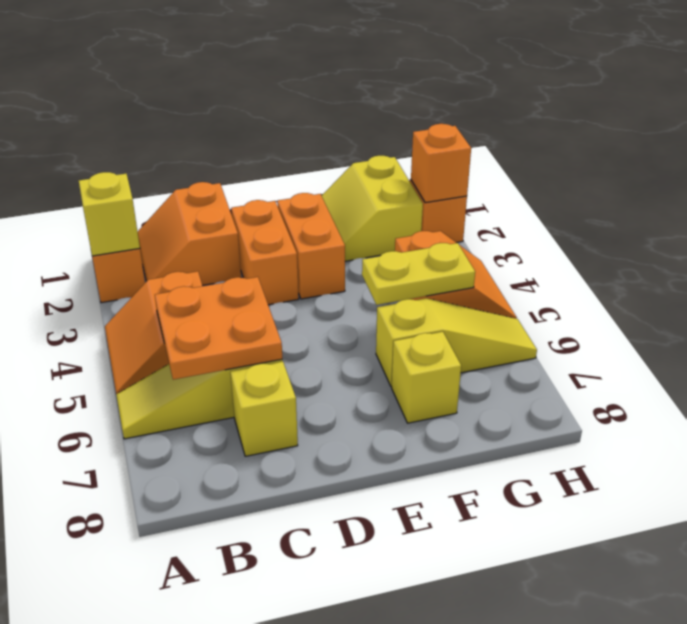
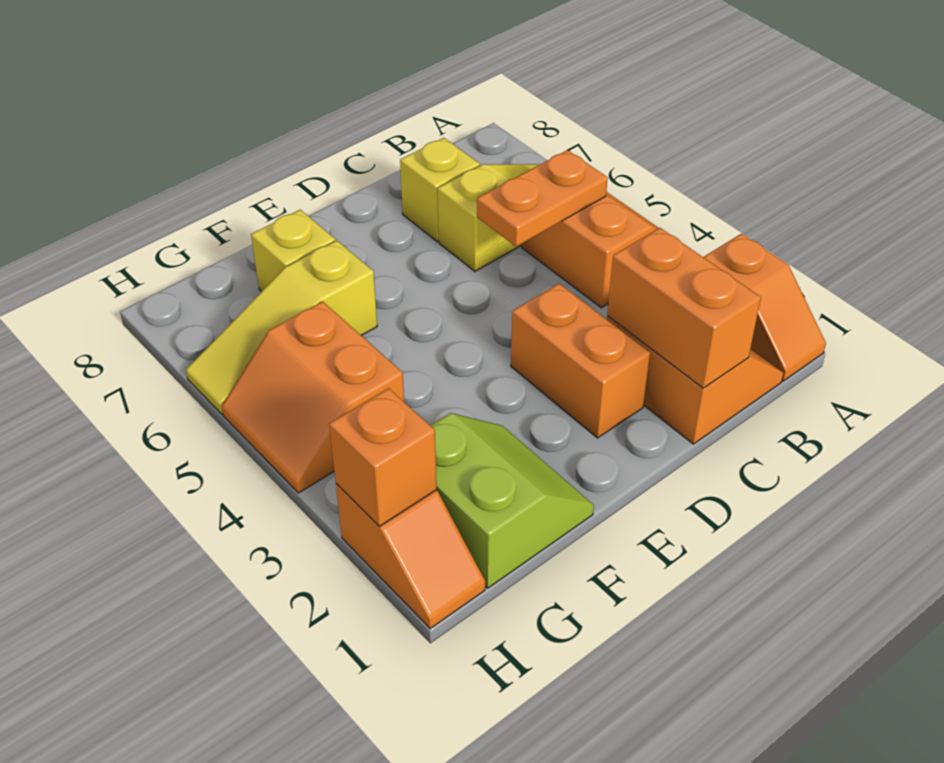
yellow brick A2 level 2 -> none
orange plate B5:C6 level 2 -> orange plate B5:C5 level 2
orange brick E2:E3 level 1 -> orange brick C1:C2 level 2
yellow slope F1:G2 level 1 top G -> lime slope F1:G2 level 1 top G
yellow plate F5:G5 level 2 -> none

